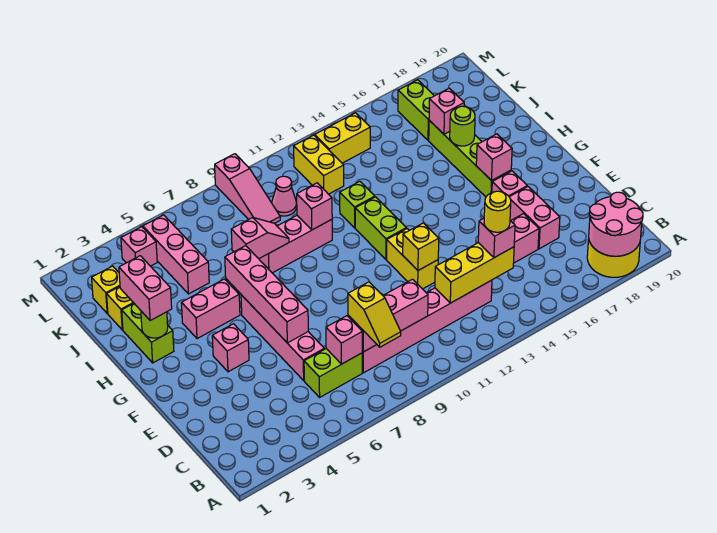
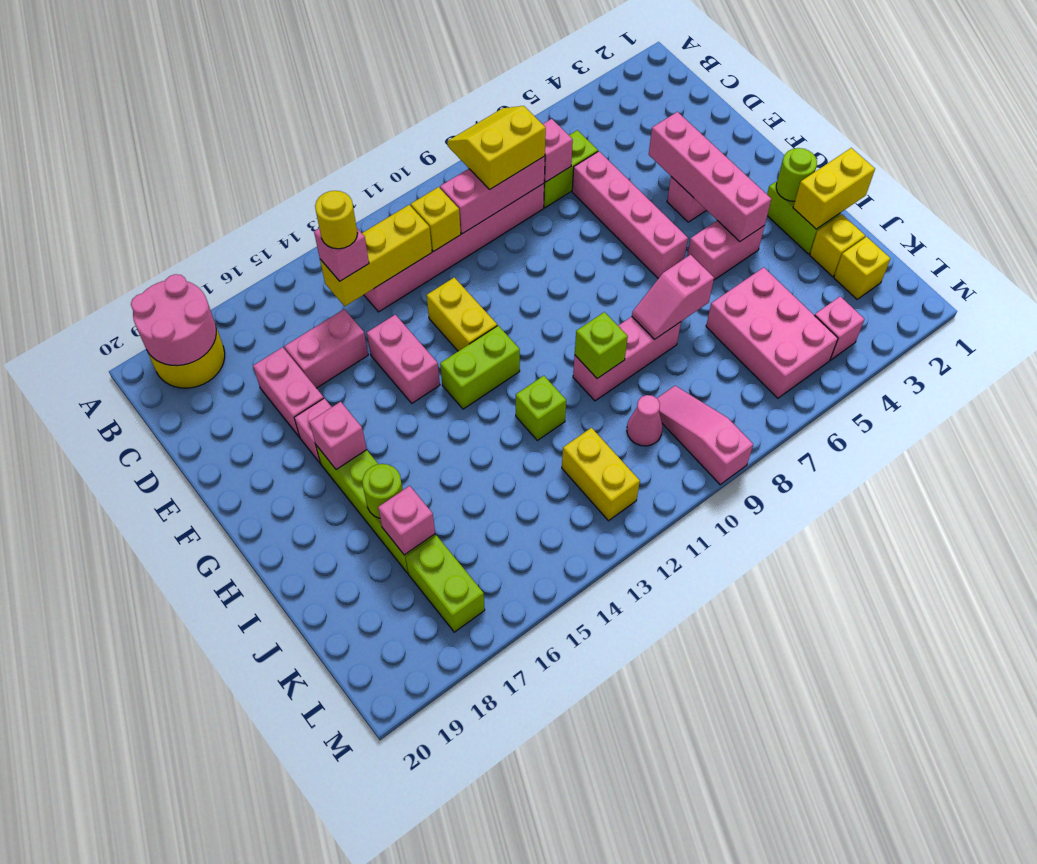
yellow slope B8:C8 level 3 top C -> yellow slope B8:C9 level 3 top C
pink brick E6:H6 level 2 -> pink brick E4:H4 level 2
yellow brick E12 level 2 -> yellow brick C11 level 2
lime brick G12:H12 level 1 -> lime brick G12:G13 level 1
pink brick H2:I2 level 3 -> pink brick E14:F14 level 1
pink brick I10 level 2 -> lime brick I10 level 2
pink brick J5:L5 level 1 -> pink brick J5:L6 level 1
yellow brick L13:L14 level 1 -> yellow brick I1:I2 level 2

